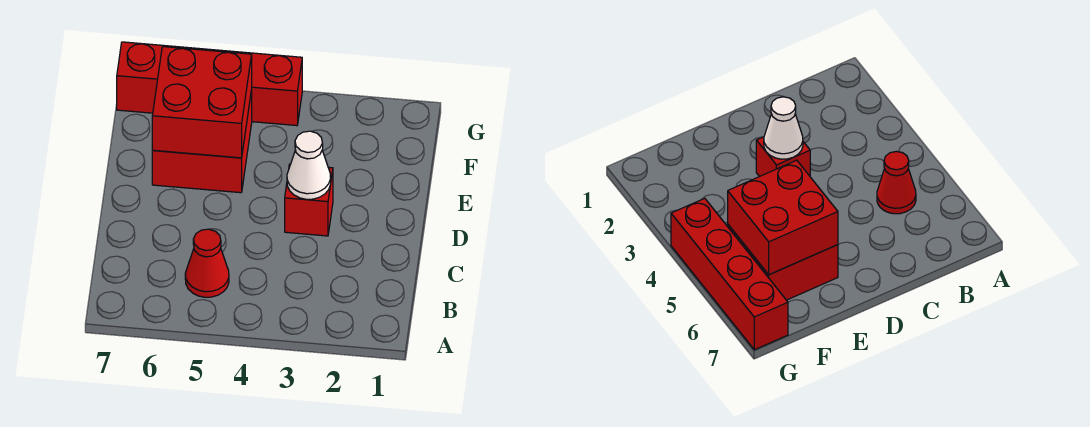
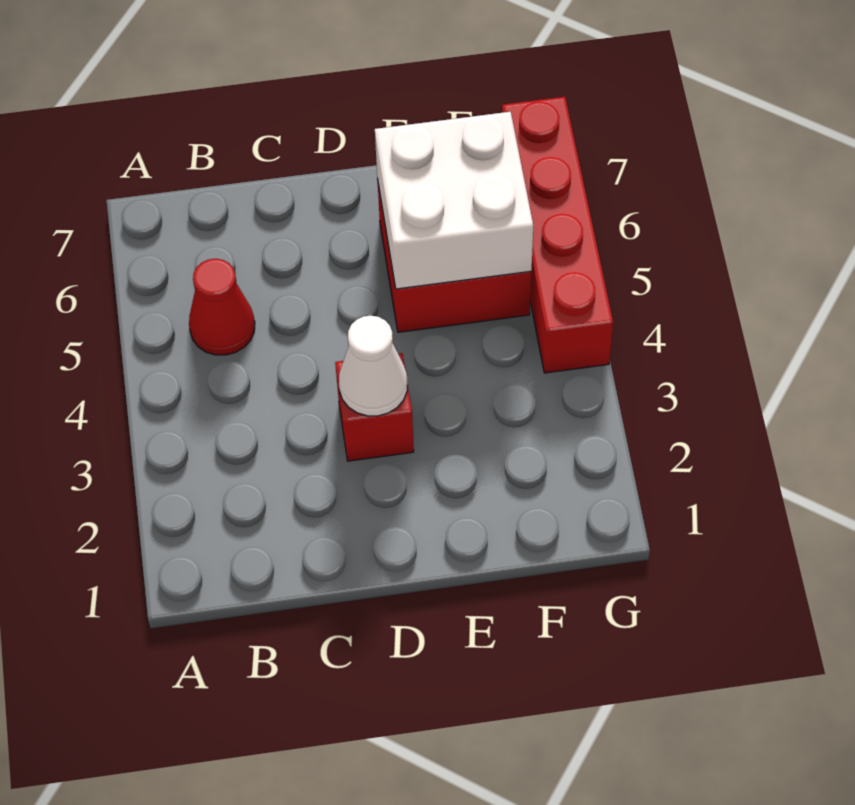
red brick E5:F6 level 2 -> white brick E5:F6 level 2

